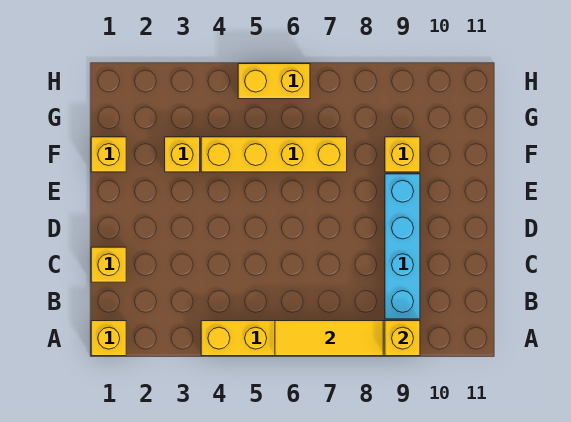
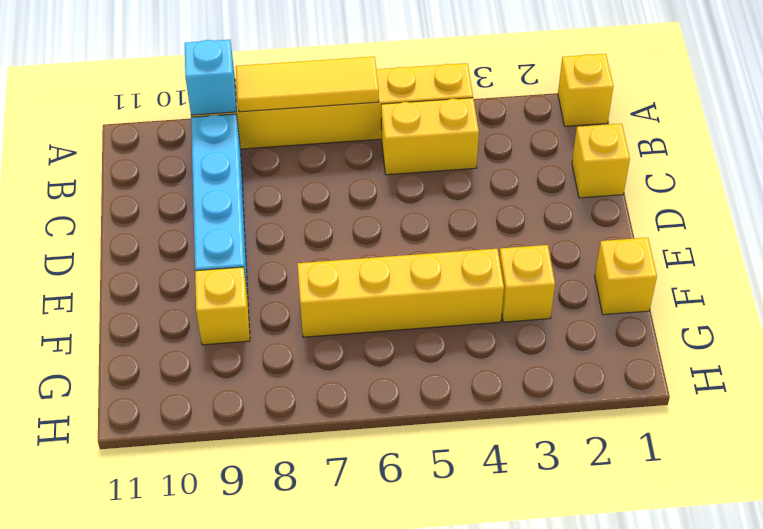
yellow brick A9 level 2 -> cyan brick A9 level 2
yellow brick H5:H6 level 1 -> yellow brick B4:B5 level 1

